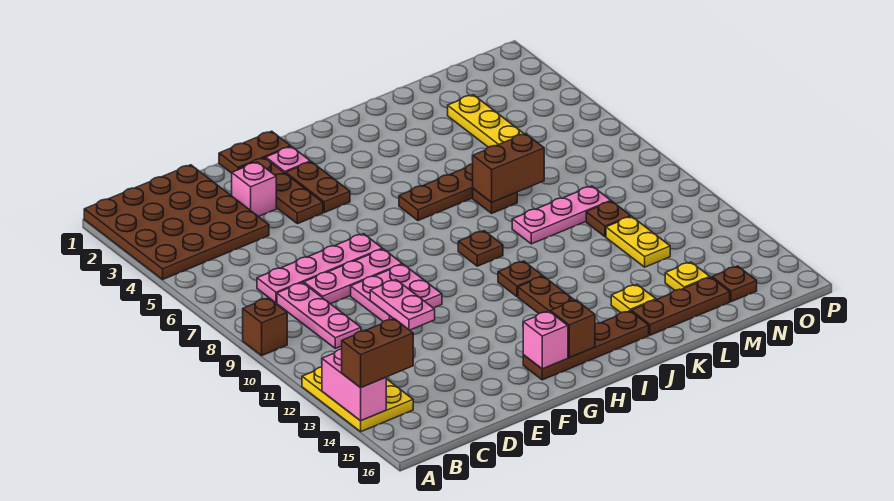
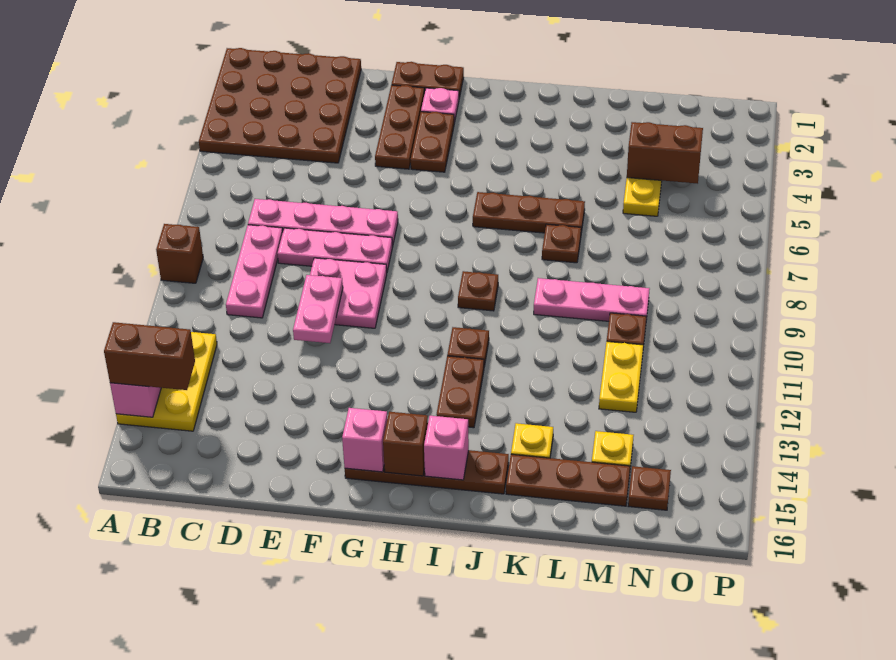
pink brick E3 level 1 -> pink brick I15 level 2
brown brick K7:L7 level 2 -> brown brick M4:N4 level 2

